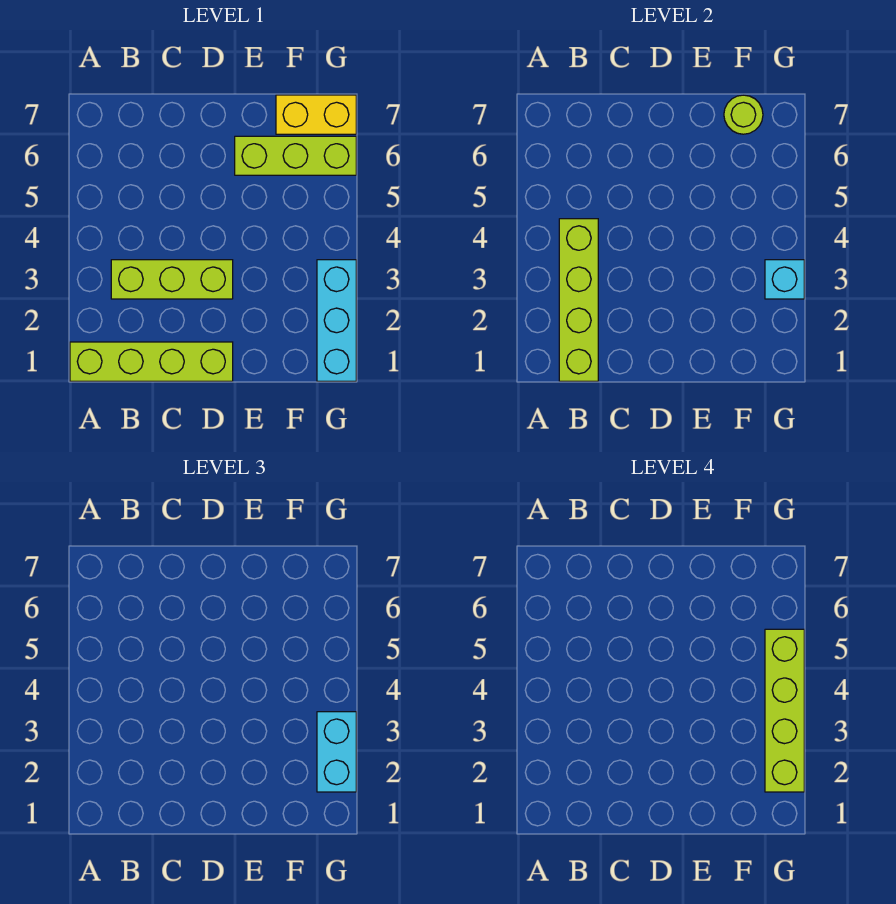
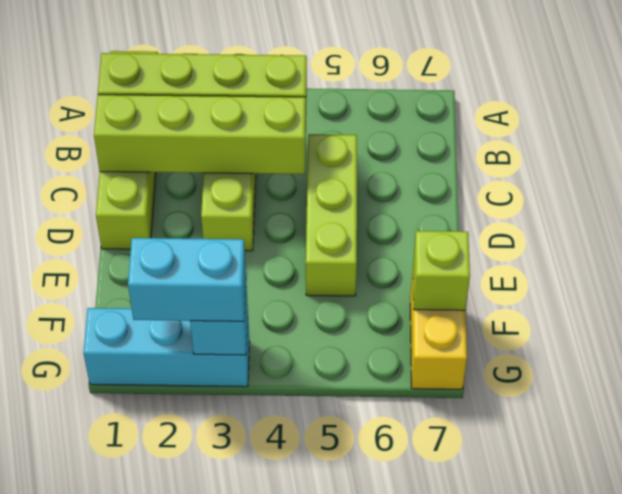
lime brick E6:G6 level 1 -> lime brick C5:E5 level 1
lime round brick F7 level 2 -> lime brick F7 level 2
lime brick G2:G5 level 4 -> lime brick C1:C4 level 2

